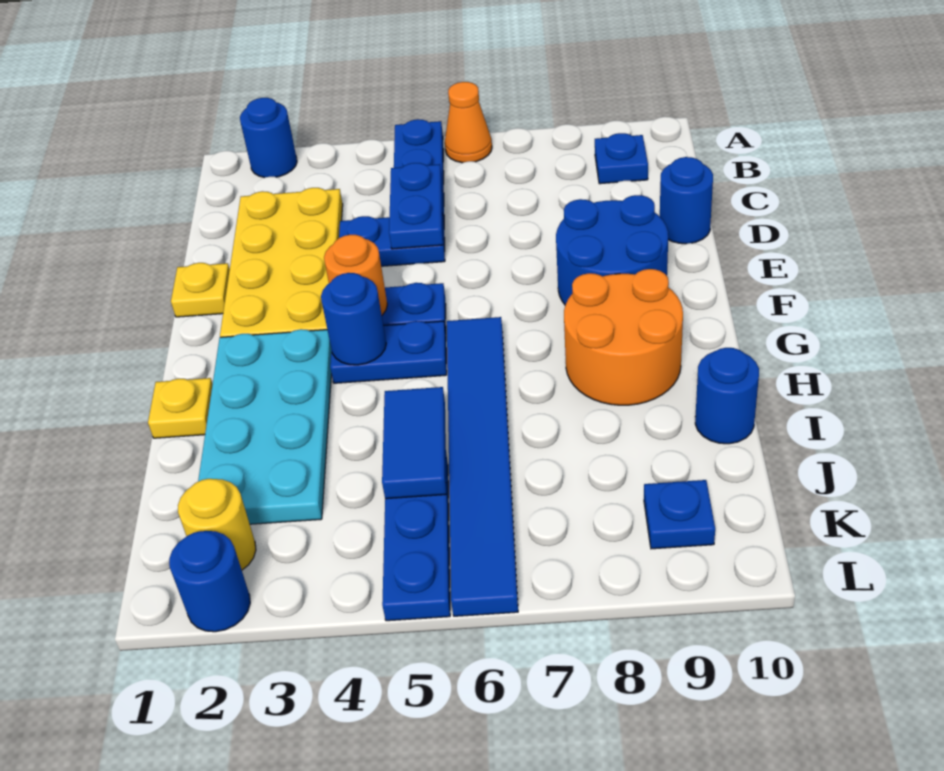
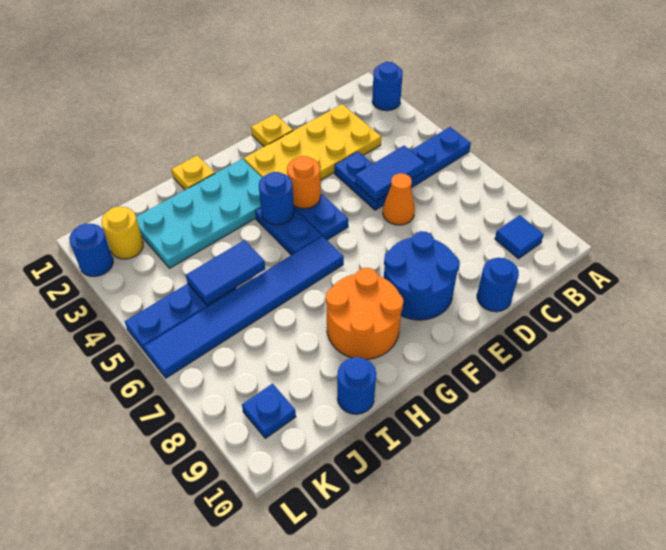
orange cone A6 level 1 -> orange cone D6 level 1
blue plate B9 level 1 -> blue tile B9 level 1
blue plate C5:D5 level 2 -> blue tile C5:D5 level 2

